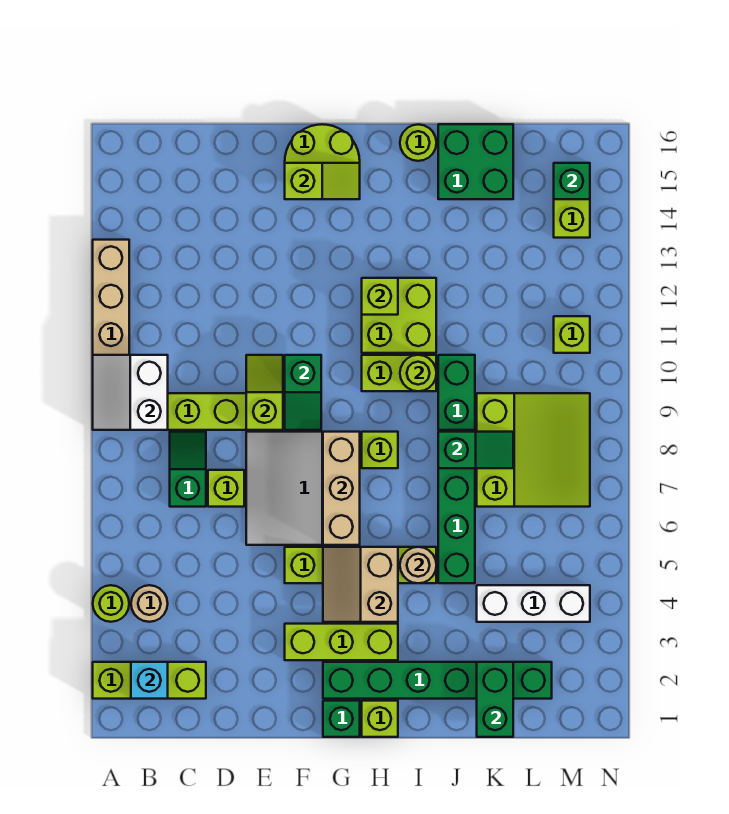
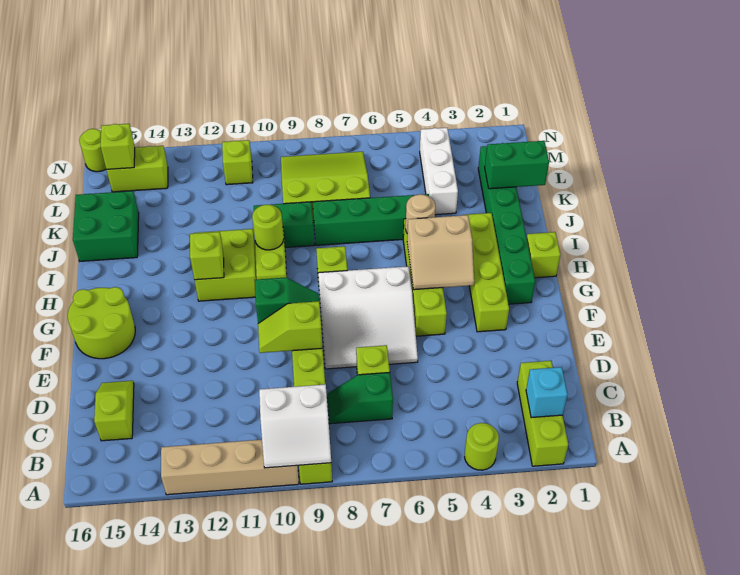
tan round brick B4 level 1 -> none
lime brick F3:H3 level 1 -> lime brick F3:I3 level 1
lime slope F15:G15 level 2 top F -> lime slope C15:D15 level 1 top C
green brick G1 level 1 -> none
tan brick G6:G8 level 2 -> none
lime round brick I16 level 1 -> lime round brick N16 level 1
green slope J8:K8 level 2 top J -> none
green brick M15 level 2 -> lime brick M15 level 2

